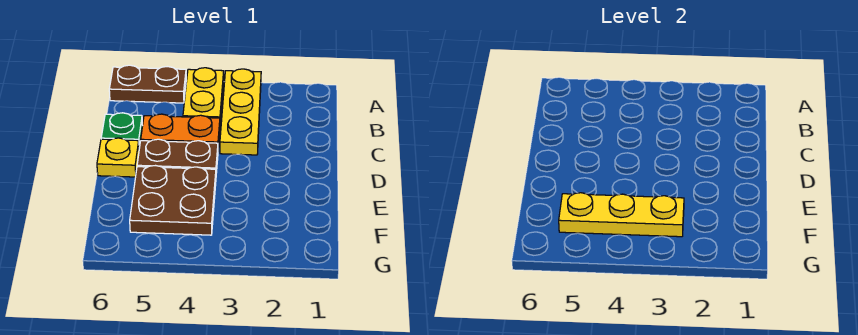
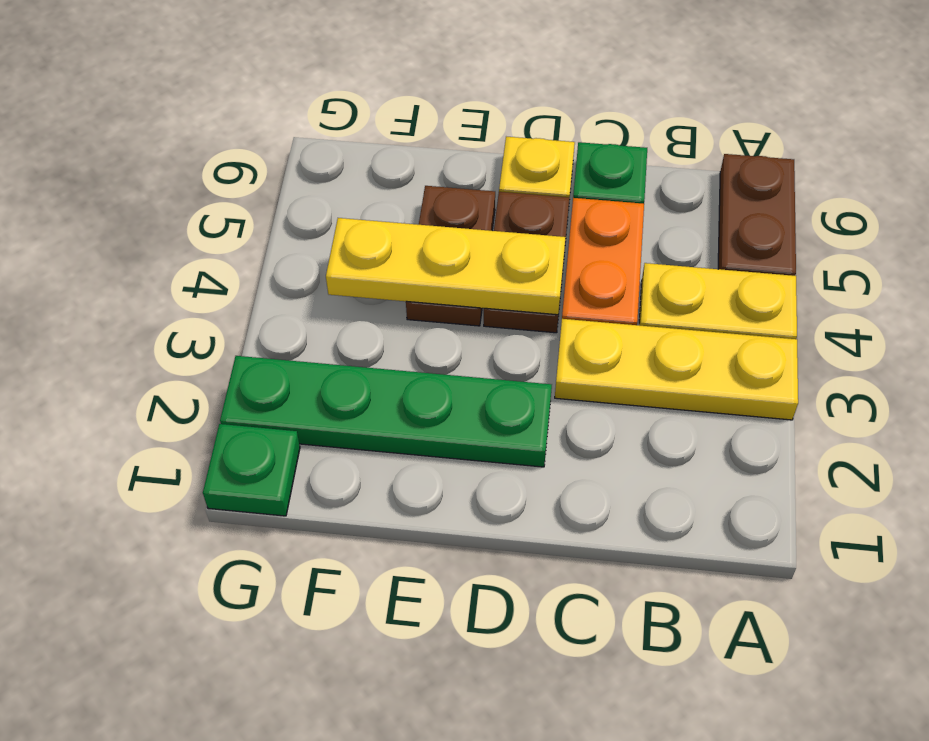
none -> green plate D2:G2 level 1
brown plate E4:F5 level 1 -> brown plate E4:E5 level 1
yellow plate F3:F5 level 2 -> yellow plate D4:F4 level 2
none -> green plate G1 level 1

